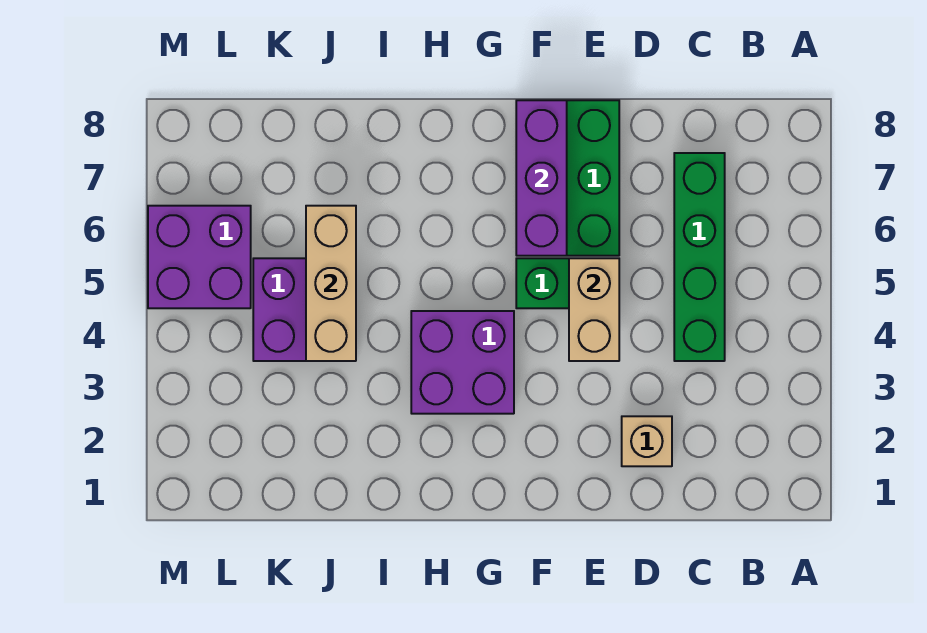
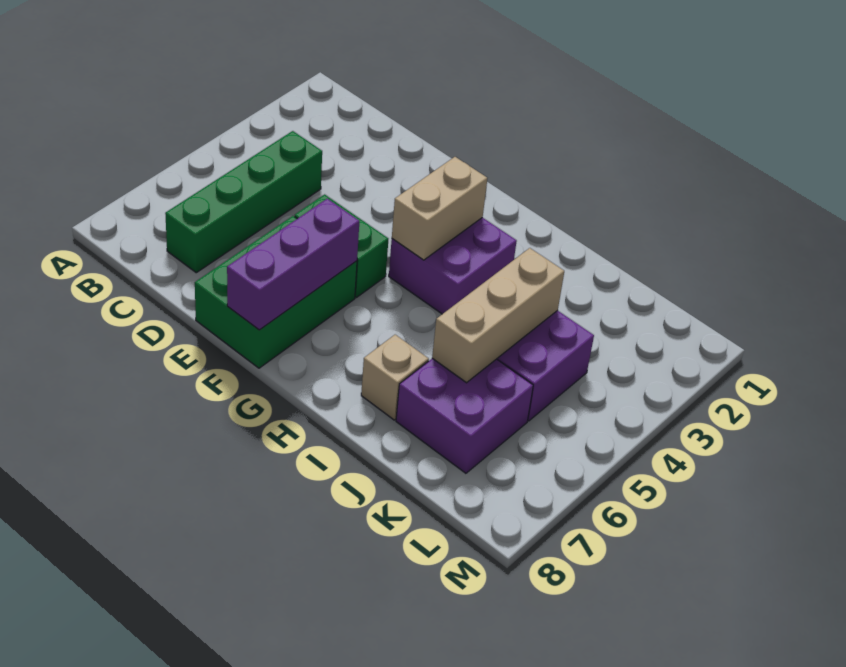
tan brick D2 level 1 -> tan brick I7 level 1
tan brick E4:E5 level 2 -> tan brick G3:G4 level 2
purple brick L5:M6 level 1 -> purple brick J6:K7 level 1

